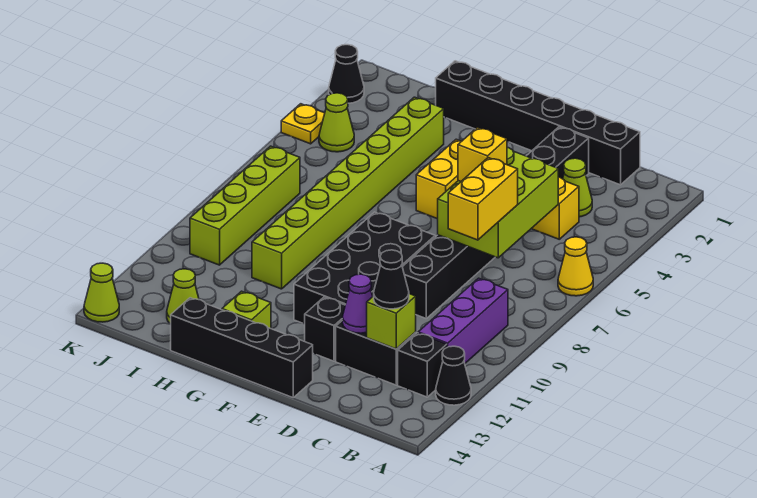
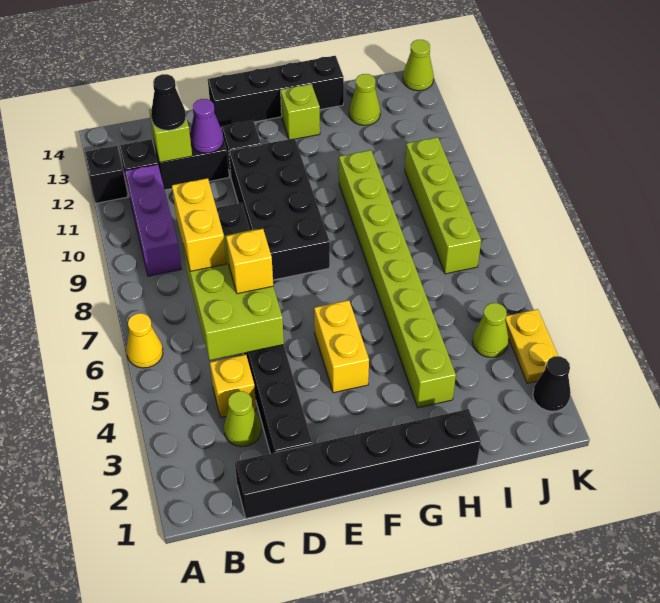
black cone A12 level 1 -> black brick A12 level 1
yellow plate K4 level 1 -> yellow plate K3:K4 level 1

